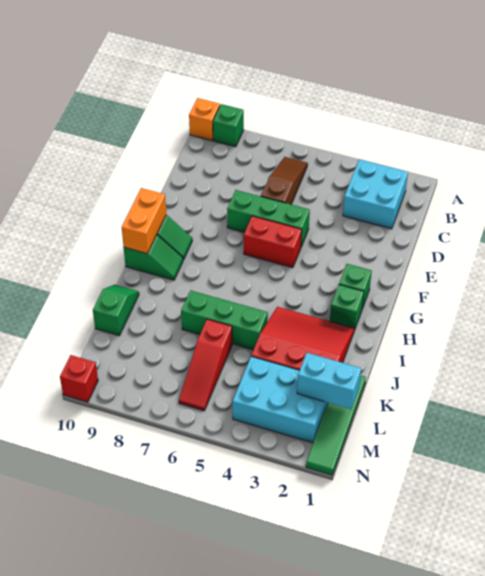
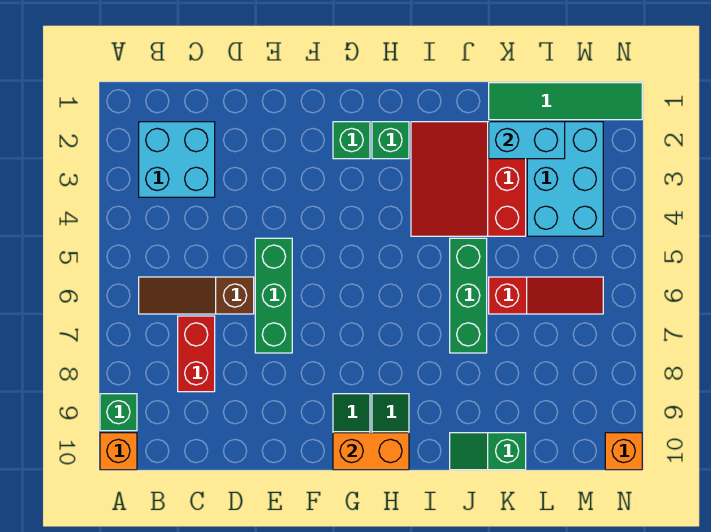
red brick F5:F6 level 1 -> red brick C7:C8 level 1
cyan brick L1:L2 level 2 -> cyan brick K2:L2 level 2
red brick N10 level 1 -> orange brick N10 level 1

